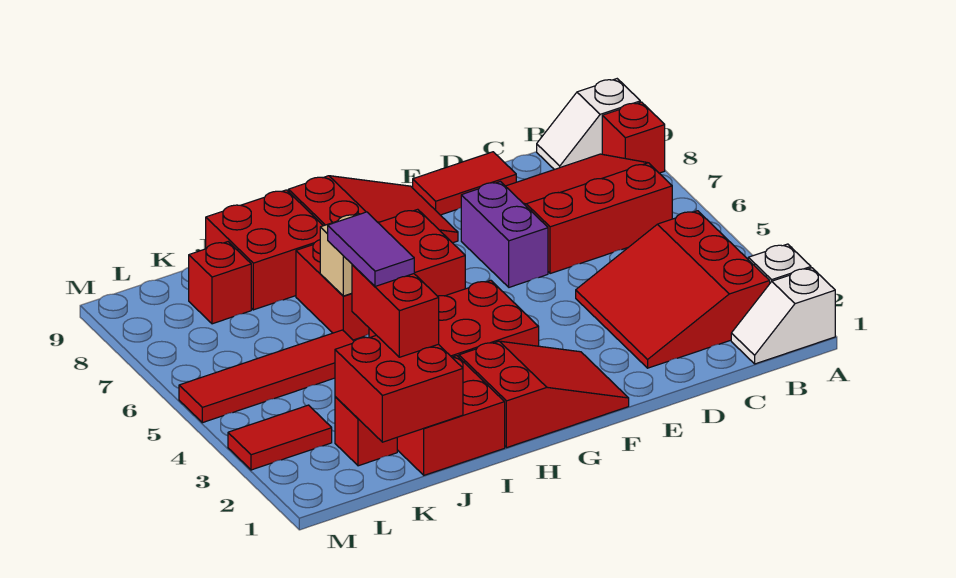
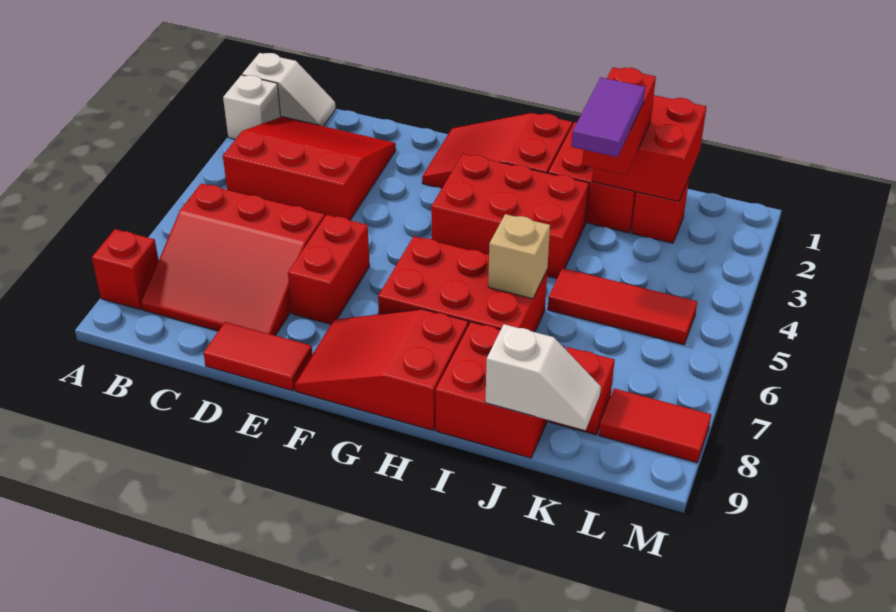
white slope A9:B9 level 1 top A -> white slope J9:K9 level 2 top J
red slope B2:D4 level 1 top B -> red slope B2:D4 level 1 top 4
purple brick E6:E7 level 1 -> red brick E6:E7 level 1
red tile J5:M5 level 1 -> red tile J5:L5 level 1
red tile L3:M3 level 1 -> red tile L8:M8 level 1

